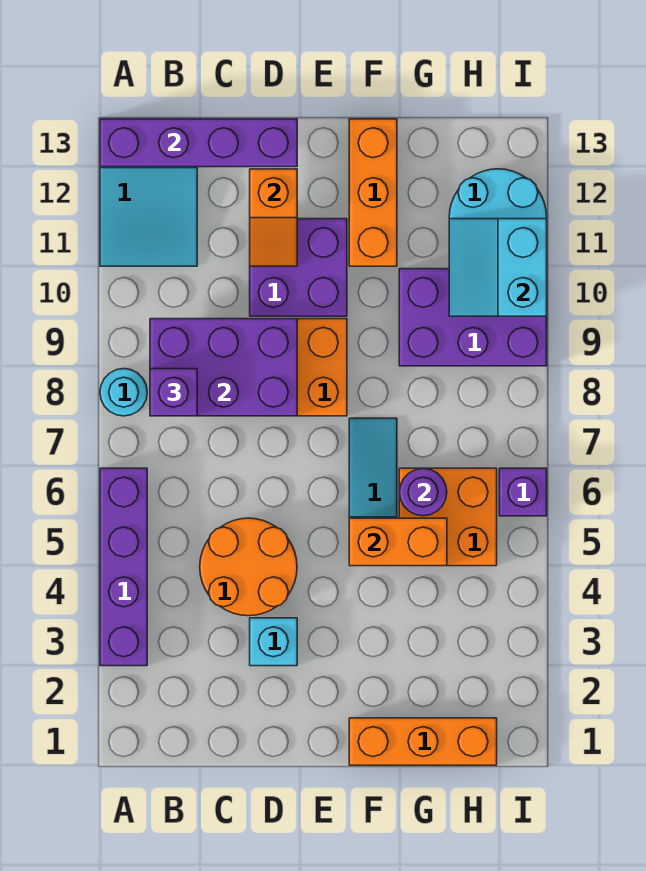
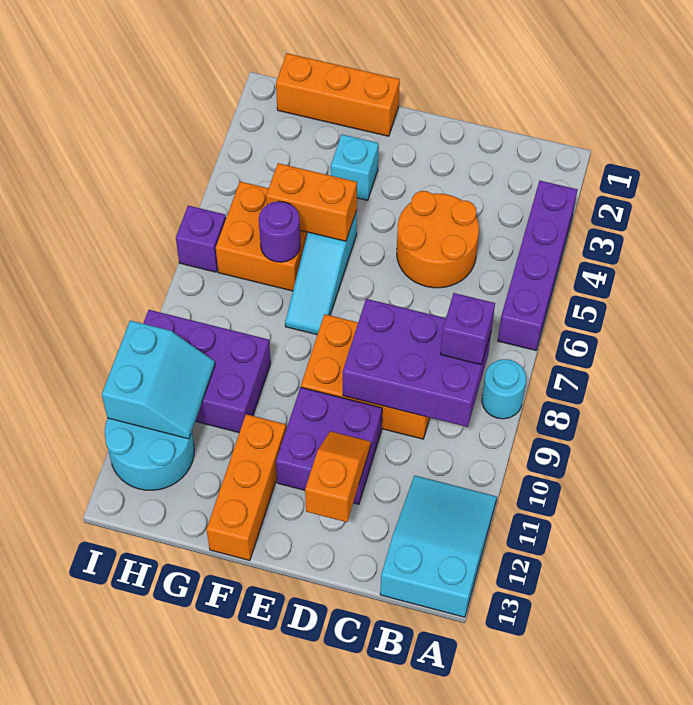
purple brick A13:D13 level 2 -> none
cyan brick D3 level 1 -> cyan brick F3 level 1

